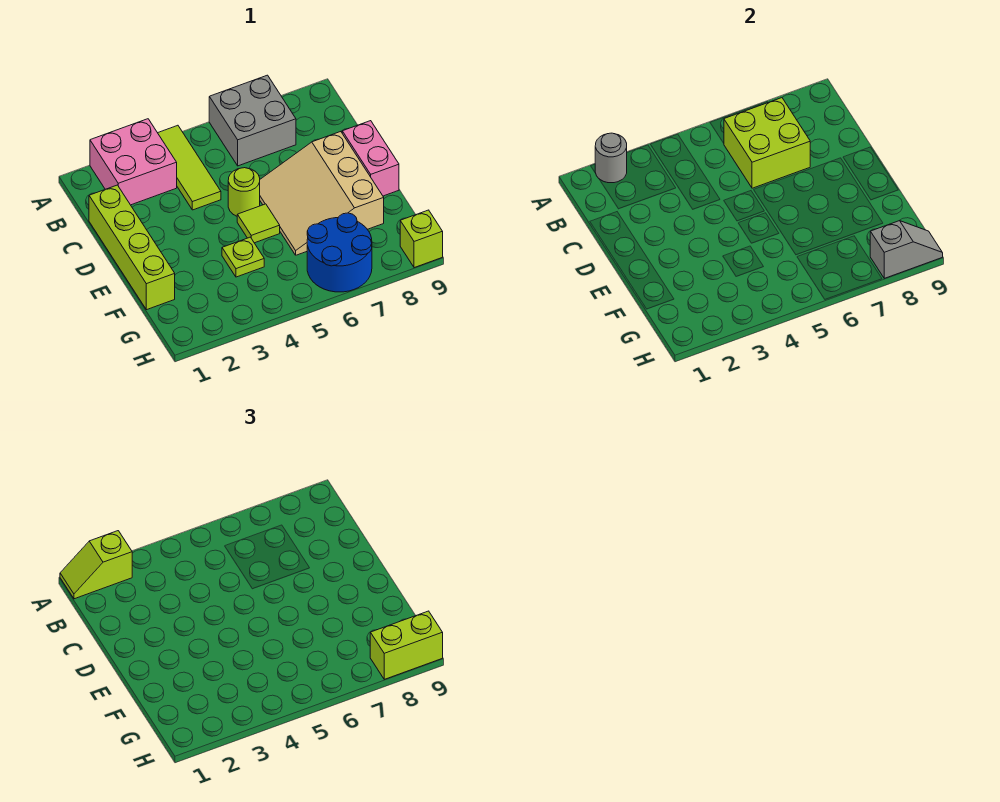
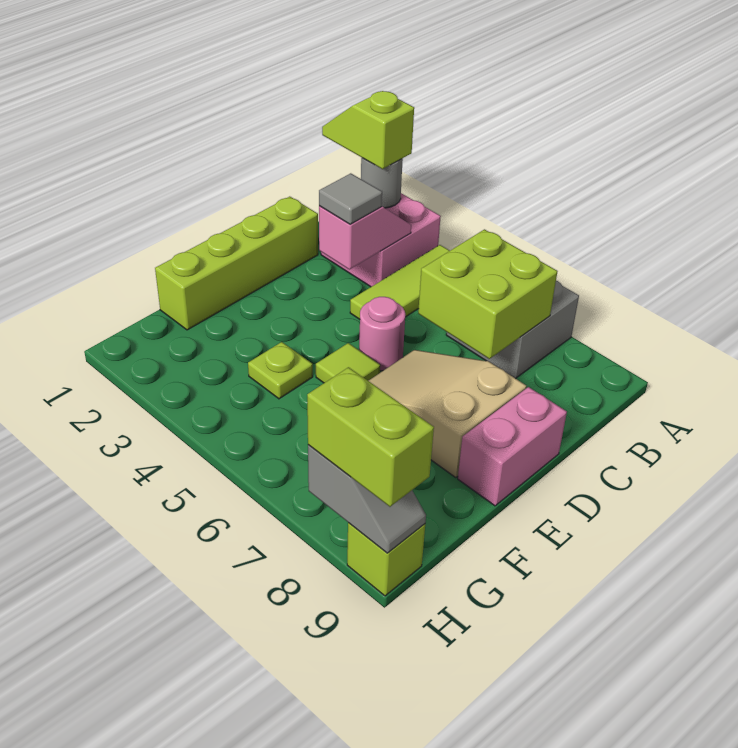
none -> pink slope B3:C3 level 2 top C
none -> grey tile C3 level 3
lime round brick D5 level 1 -> pink round brick D5 level 1
tan slope D6:F8 level 1 top 8 -> tan slope D6:E8 level 1 top 8
blue round brick G6:H7 level 1 -> none

